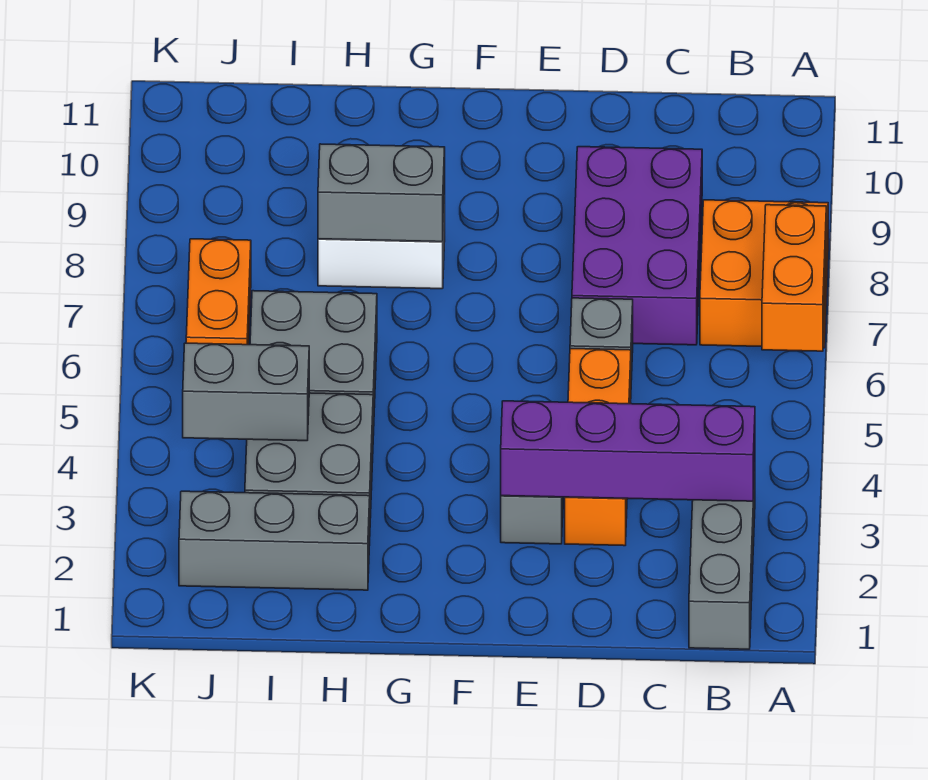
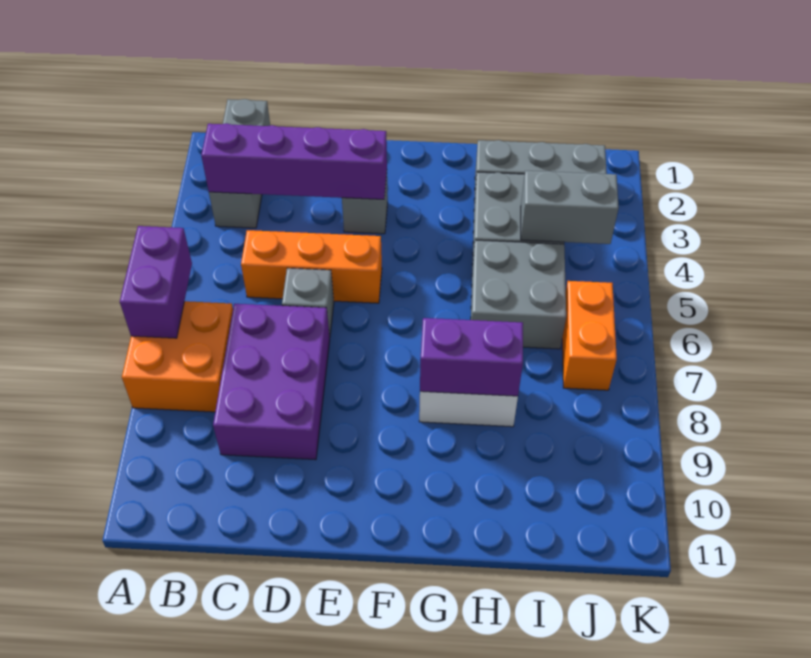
orange brick A6:A7 level 2 -> purple brick A6:A7 level 2
orange brick D3:D5 level 1 -> orange brick C5:E5 level 1
grey brick G8:H8 level 2 -> purple brick G8:H8 level 2

